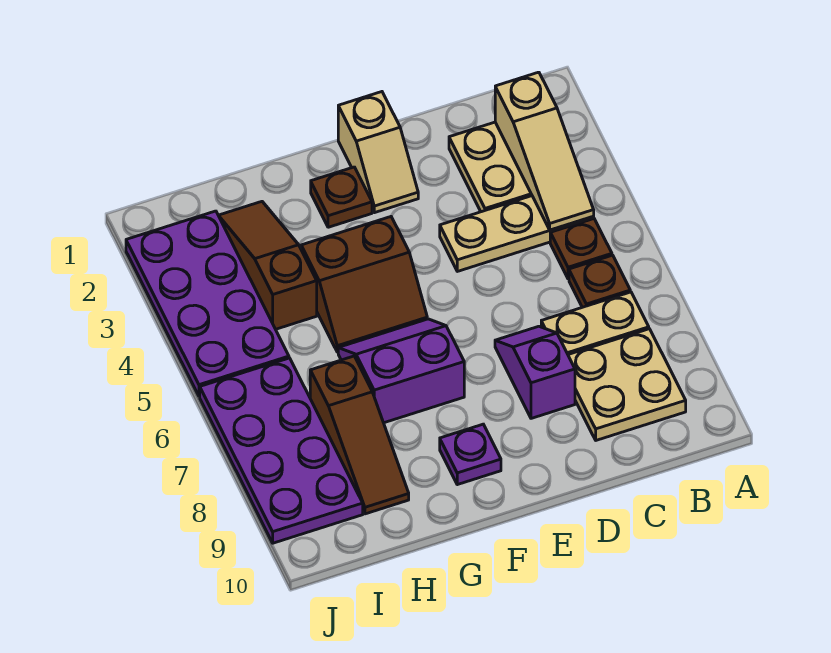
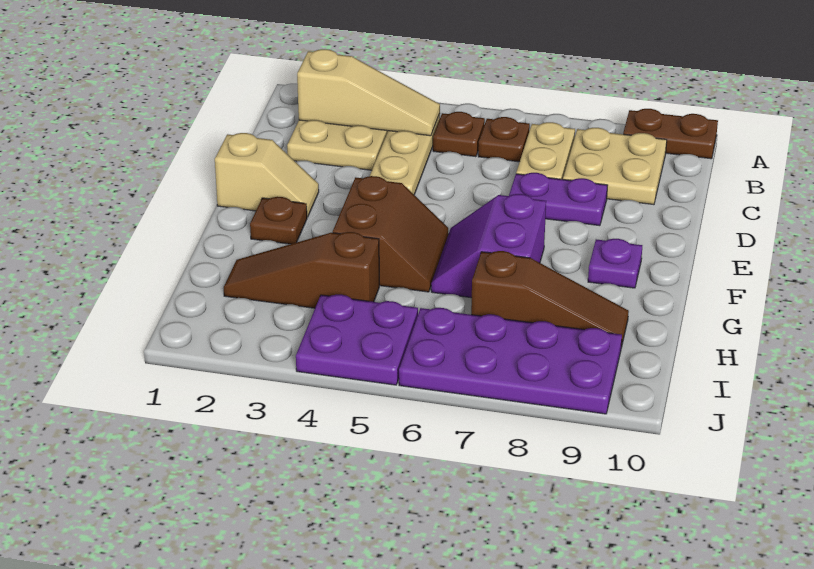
none -> brown plate A9:A10 level 1
purple slope D7:D8 level 1 top 8 -> purple plate D7:D8 level 1
purple plate I2:J5 level 1 -> purple plate I4:J5 level 1

